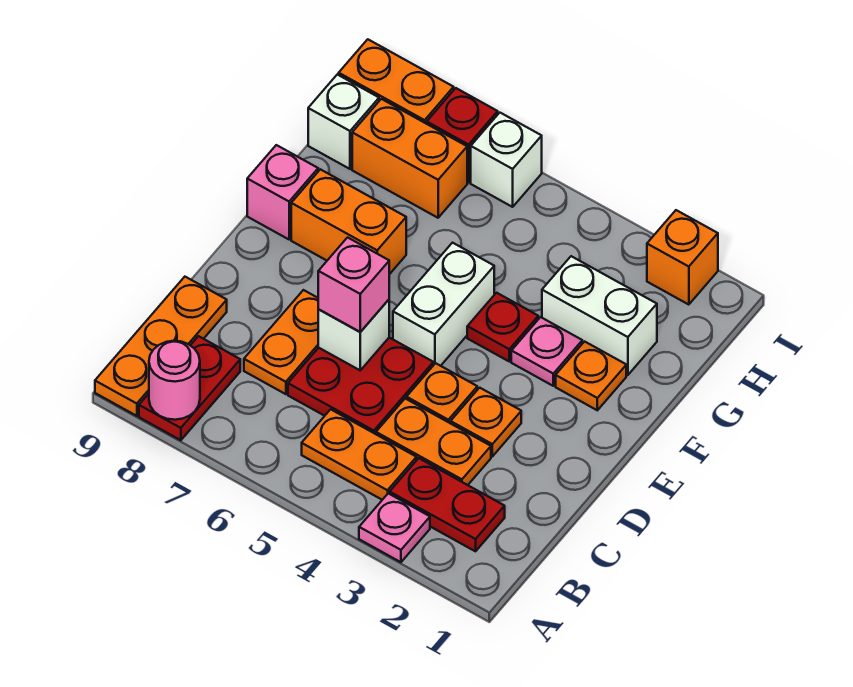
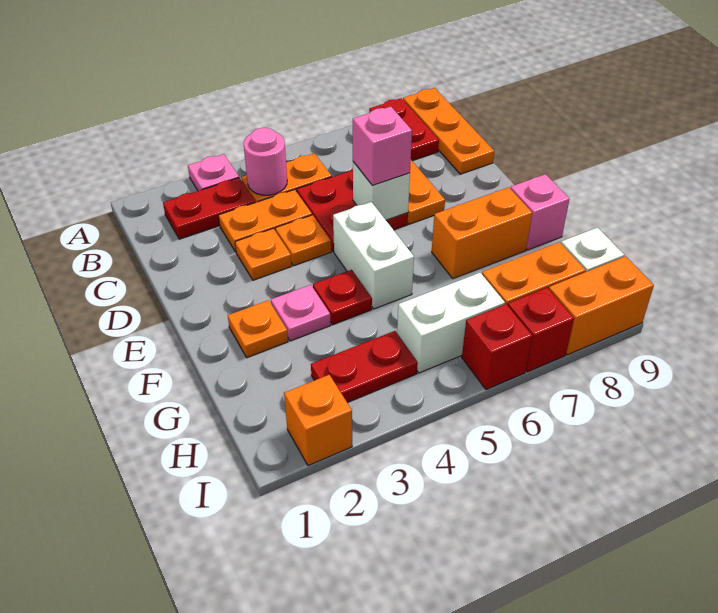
pink round brick A8 level 2 -> pink round brick B4 level 2
white brick G2:G3 level 1 -> white brick H5:H6 level 1
none -> red plate H3:H4 level 1
white brick I6 level 1 -> red brick I6 level 1

